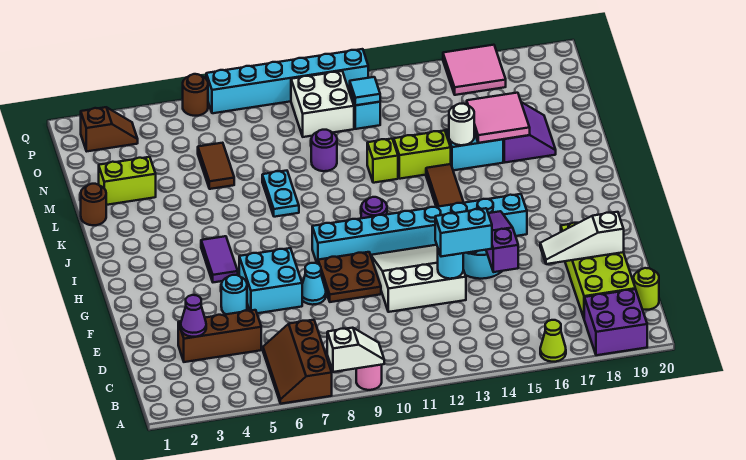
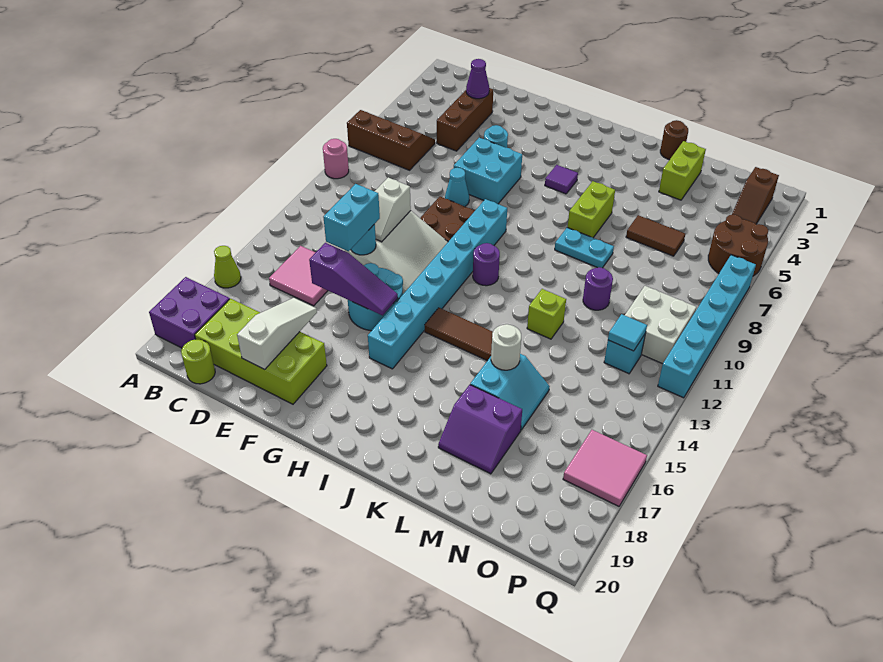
white slope A8:A9 level 2 top 8 -> white slope E11:E12 level 2 top 11
purple tile H5:I5 level 1 -> purple tile I5 level 1
lime brick L13:L14 level 1 -> lime brick K6:K7 level 1
pink tile L16:M17 level 2 -> pink tile C14:D15 level 1
brown round brick Q6 level 1 -> brown round brick P5:Q6 level 1

